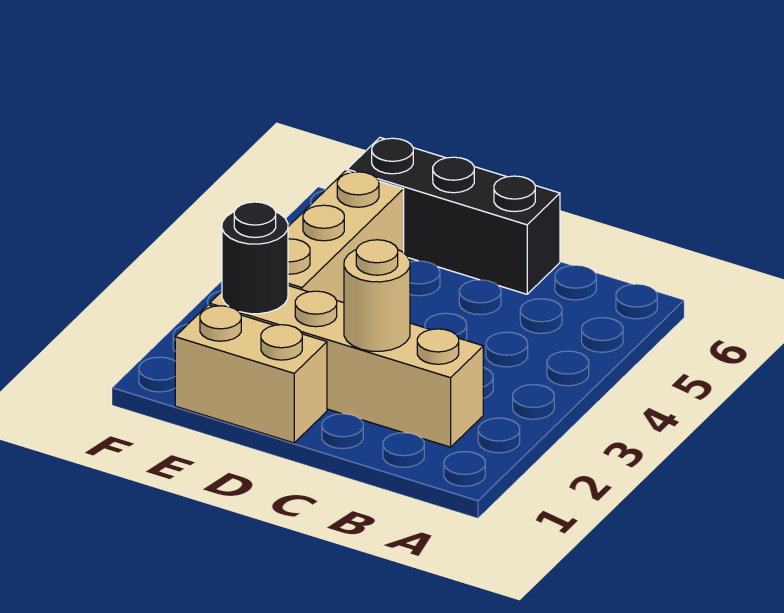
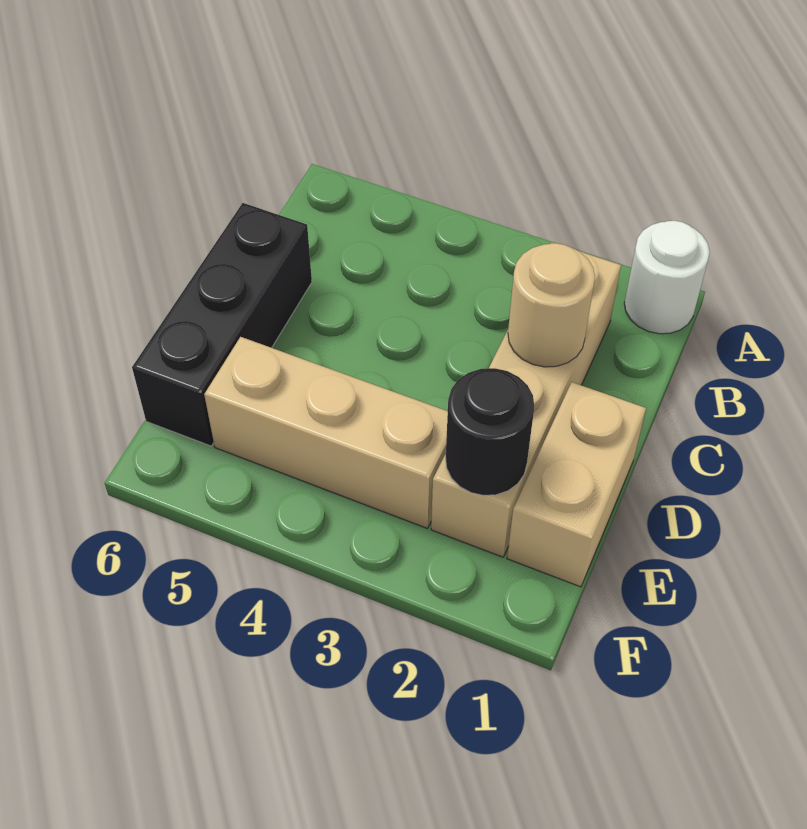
none -> white round brick A1 level 1

